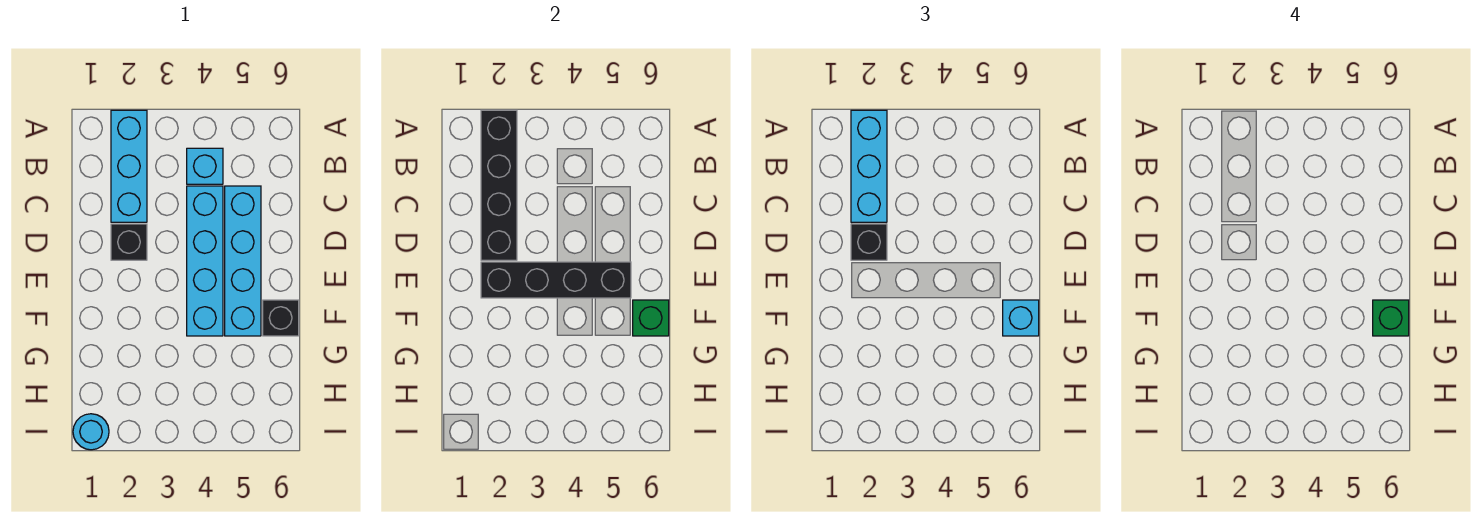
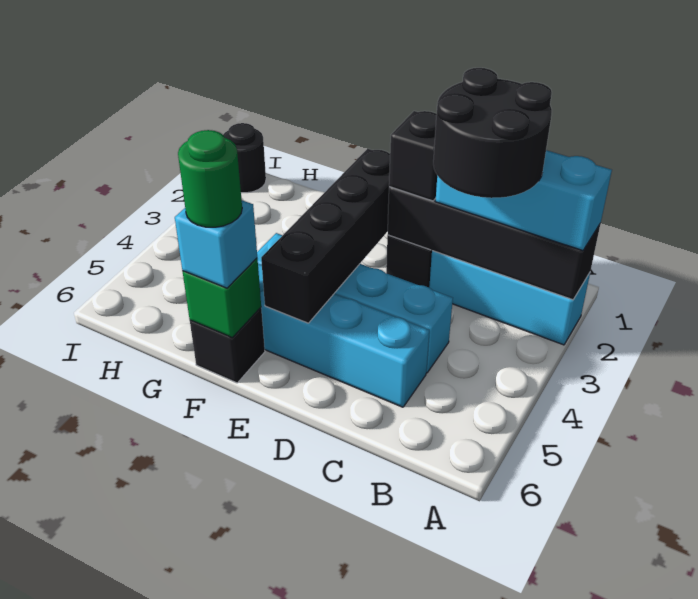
none -> black round brick B2:C3 level 4
cyan brick B4 level 1 -> none
green brick F6 level 4 -> green round brick F6 level 4
cyan round brick I1 level 1 -> black round brick I1 level 1

